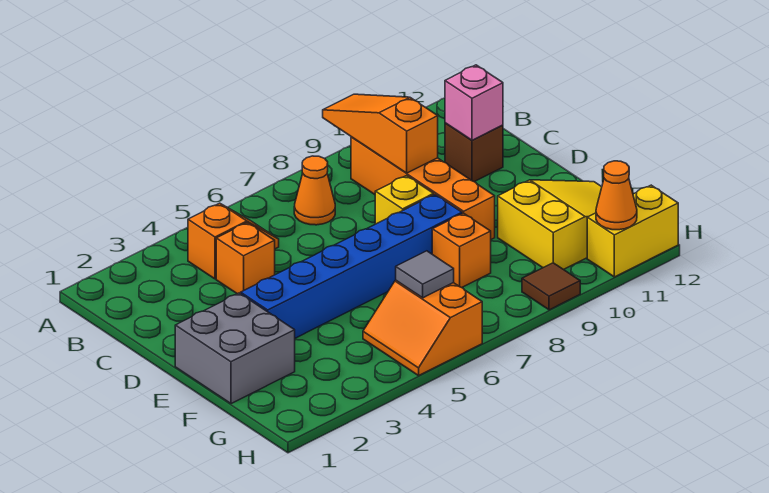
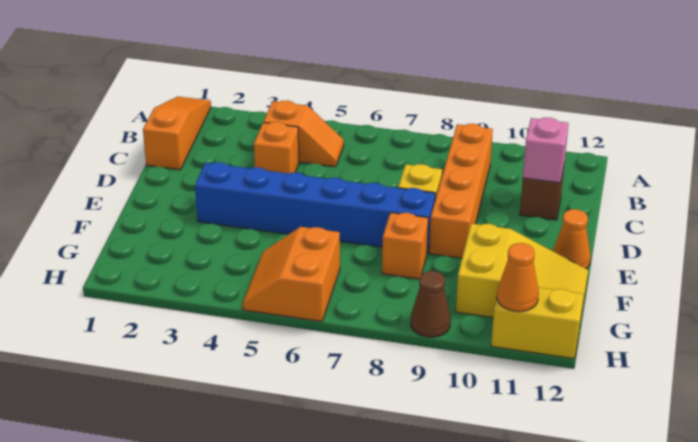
orange slope A9:C9 level 2 top C -> orange slope A1:C1 level 1 top C
orange cone B7 level 1 -> orange cone E12 level 1
grey brick E1:F2 level 1 -> none
grey tile G6 level 2 -> none
brown tile H9 level 1 -> brown cone H9 level 1

